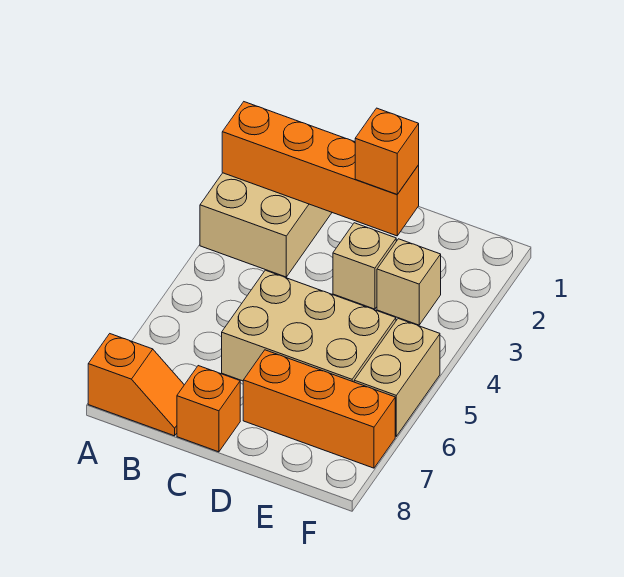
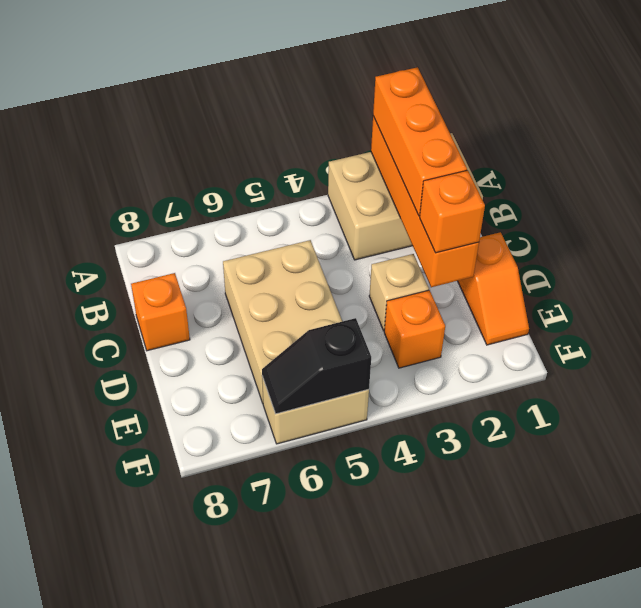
orange slope A8:B8 level 1 top A -> orange slope D1:E1 level 1 top D
orange brick D7:F7 level 1 -> orange brick A2:C2 level 3
tan brick E3 level 1 -> orange brick E3 level 1
none -> black slope F5:F6 level 2 top 5

